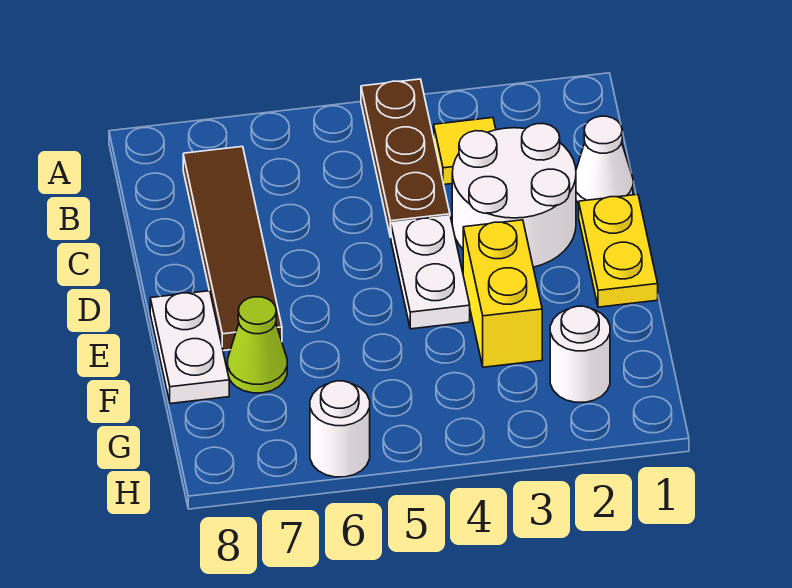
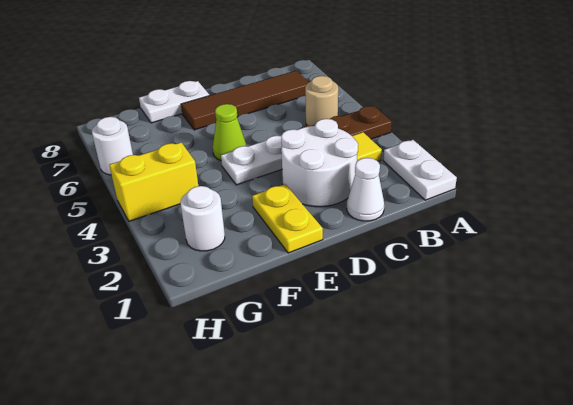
none -> white plate A1:A2 level 1
none -> tan round brick B5 level 1
yellow plate D1:E1 level 1 -> yellow plate E1:E2 level 1
yellow brick E3:F3 level 1 -> yellow brick G4:H4 level 1
lime cone F7 level 1 -> lime cone E5 level 1

